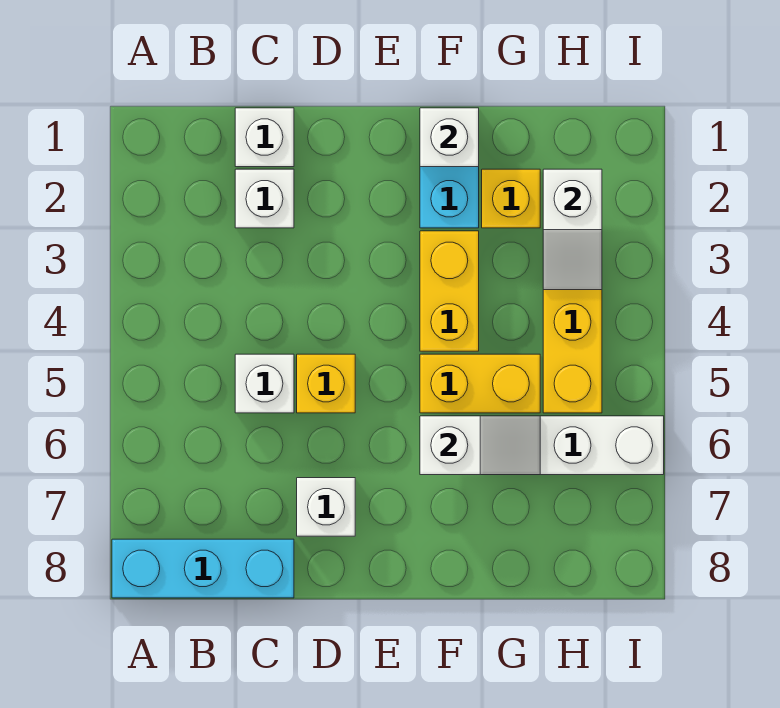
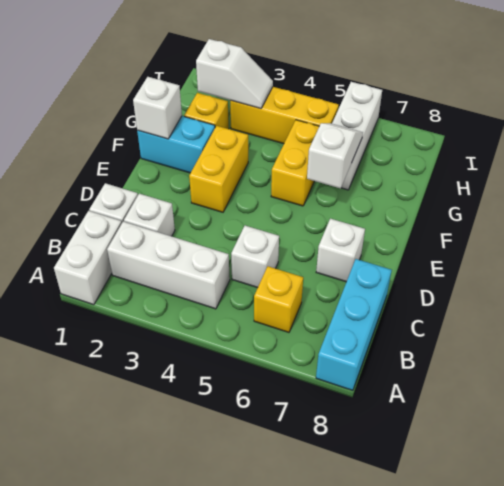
none -> white brick A1:B1 level 1
none -> white brick B2:B4 level 1
yellow brick D5 level 1 -> yellow brick B6 level 1
yellow brick F3:F4 level 1 -> yellow brick E3:F3 level 1

